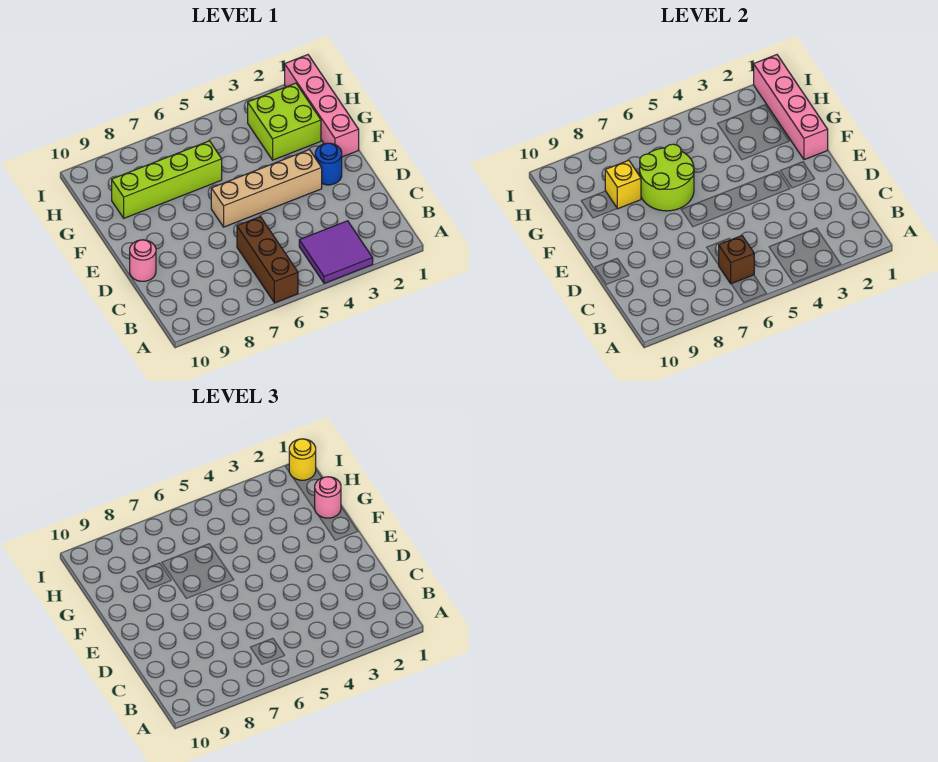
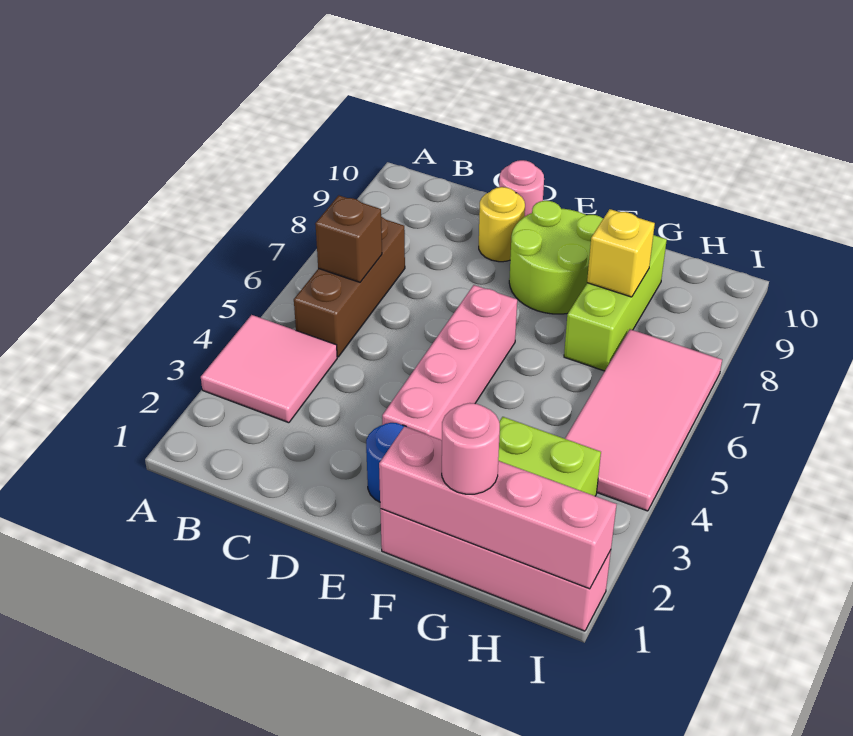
purple tile A3:B4 level 1 -> pink tile A3:B4 level 1
brown brick A6:C6 level 1 -> brown brick B5:B7 level 1
tan brick E3:E6 level 1 -> pink brick E3:E6 level 1
lime round brick F6:G7 level 2 -> lime round brick E8:F9 level 1
lime brick G6:G9 level 1 -> lime brick G7:G9 level 1
none -> pink tile H4:I7 level 1
yellow round brick I1 level 3 -> yellow round brick D9 level 1

